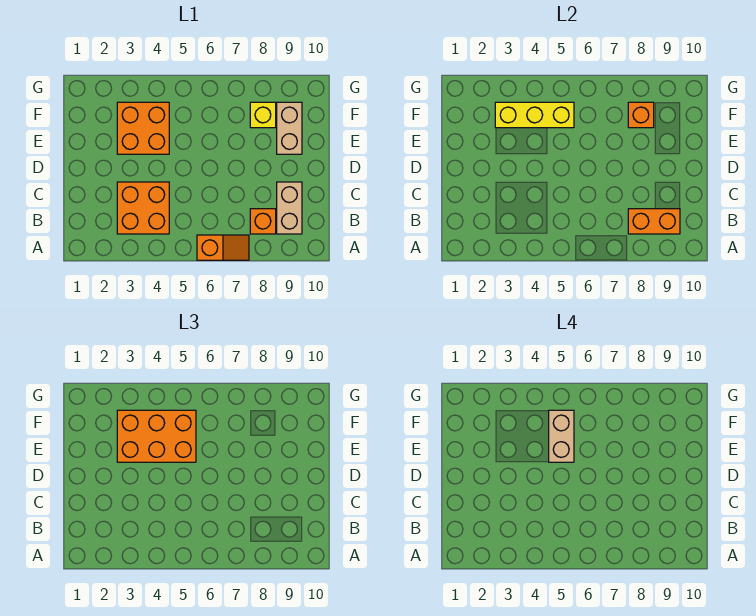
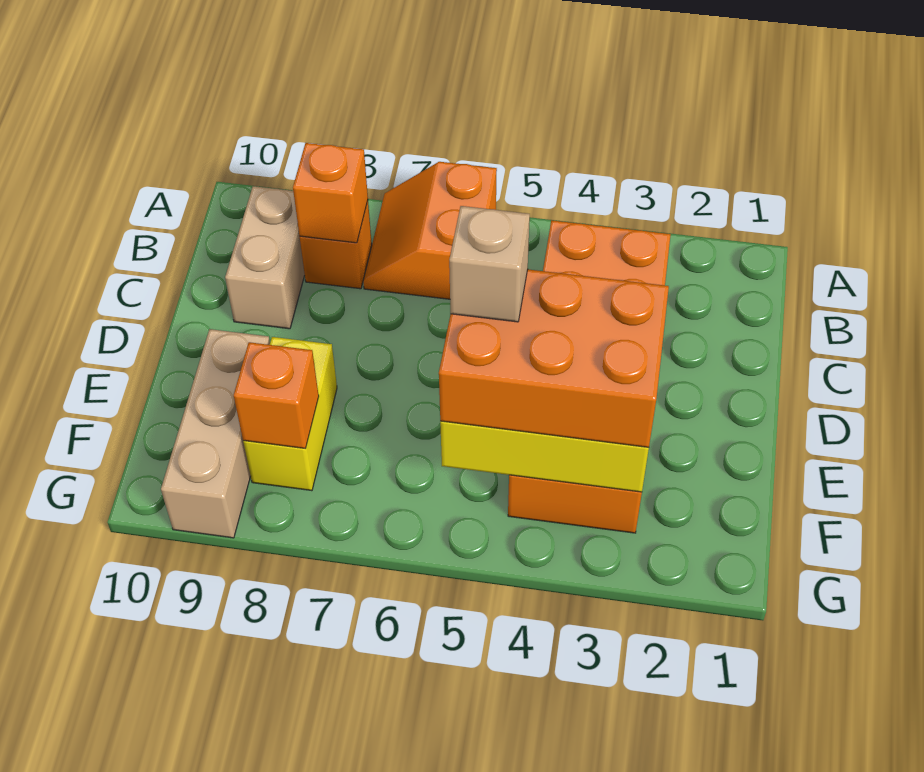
orange slope A6:A7 level 1 top 6 -> orange slope A6:B7 level 1 top 6
orange brick B8:B9 level 2 -> orange brick B8 level 2
tan brick E5:F5 level 4 -> tan brick E5 level 4
tan brick E9:F9 level 1 -> tan brick E9:G9 level 1
yellow brick F8 level 1 -> yellow brick E8:F8 level 1

